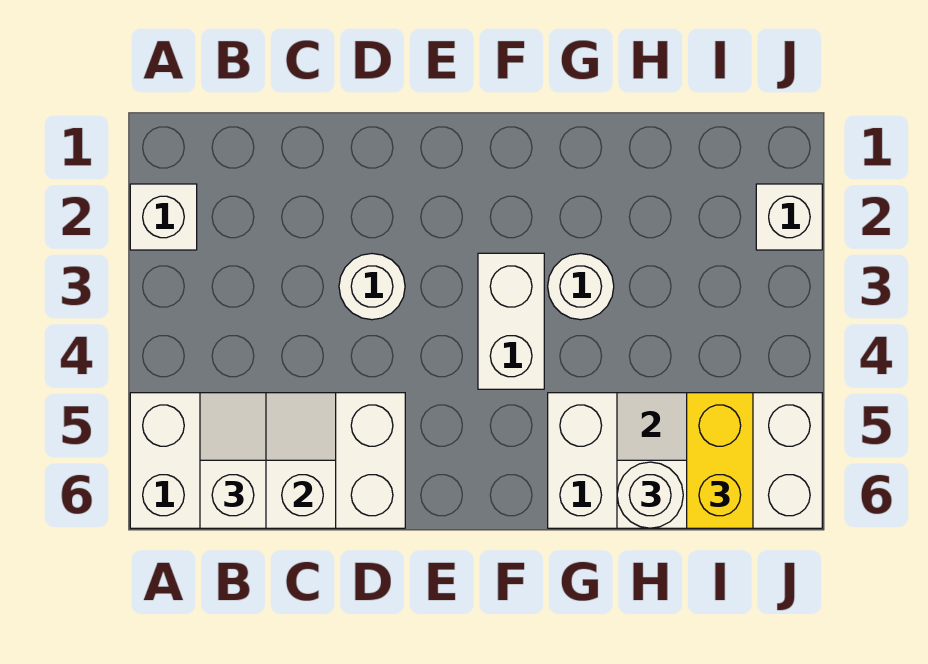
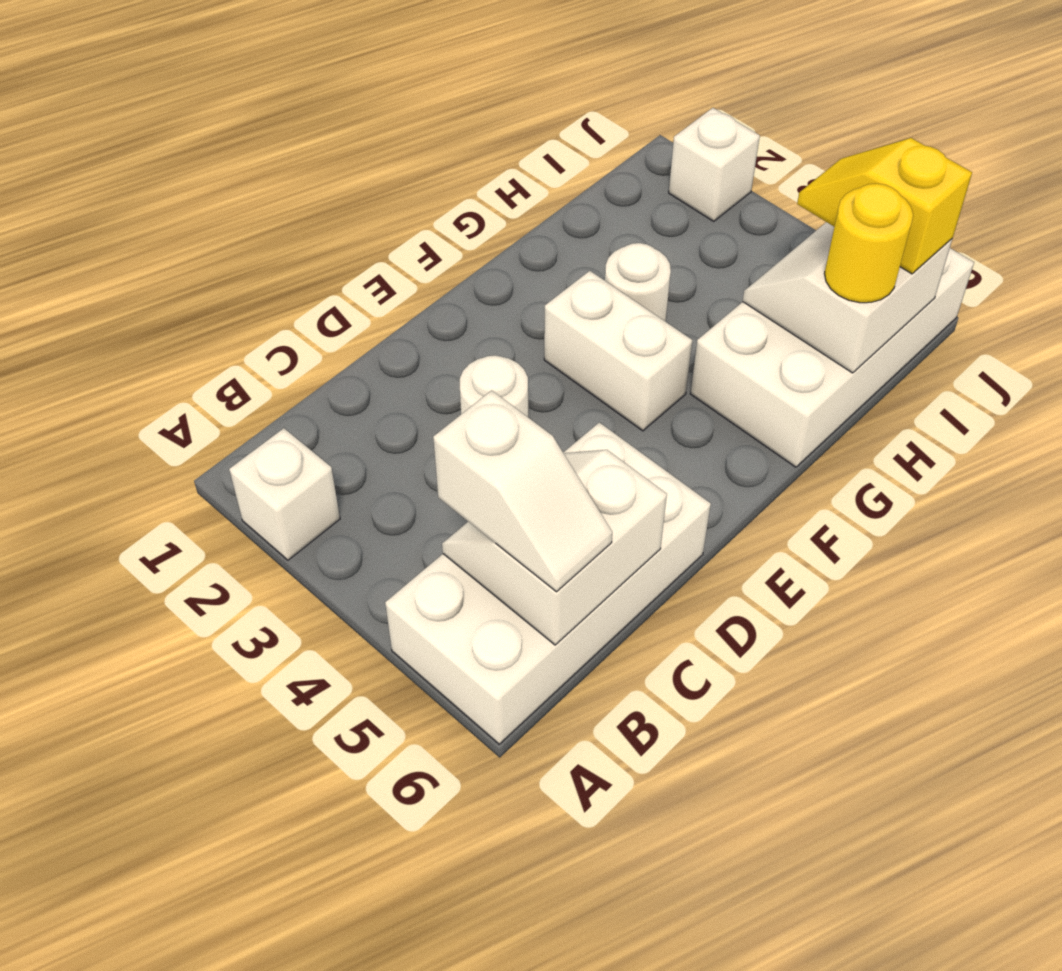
white slope B5:B6 level 3 top 6 -> white slope B5:B6 level 3 top 5
white round brick H6 level 3 -> yellow round brick H6 level 3
yellow brick I5:I6 level 3 -> yellow slope I5:I6 level 3 top 6

